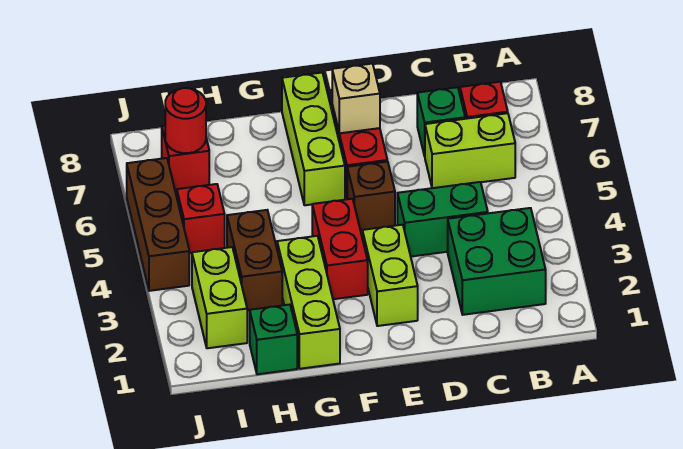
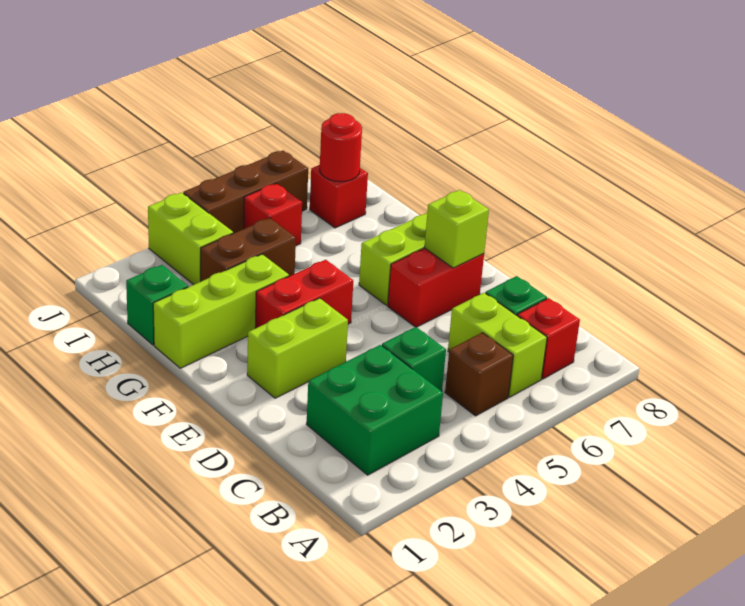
green brick C4:D4 level 1 -> green brick C4 level 1
brown brick E5 level 1 -> brown brick B5 level 1
tan brick E7 level 2 -> lime brick E7 level 2
lime brick I2:I3 level 1 -> lime brick I3:J3 level 1

